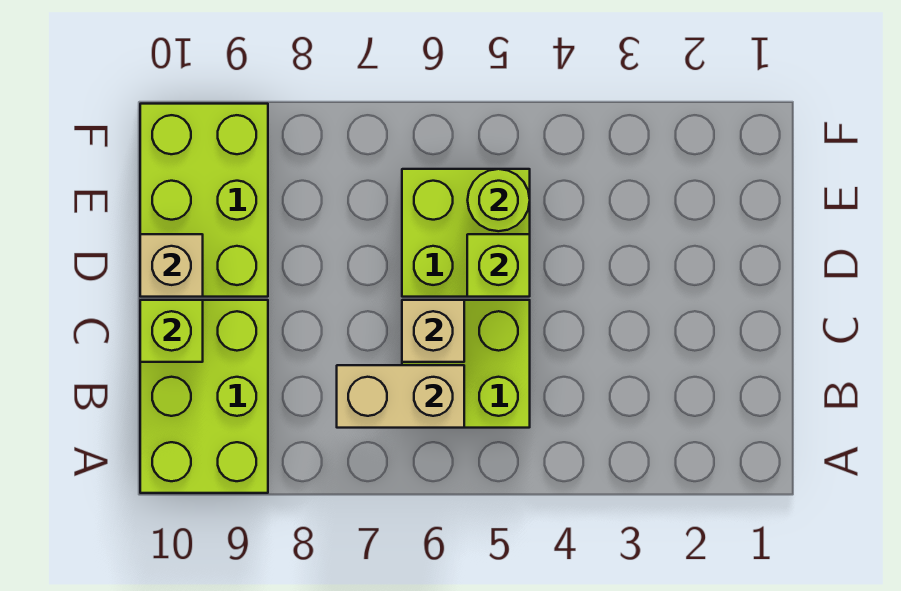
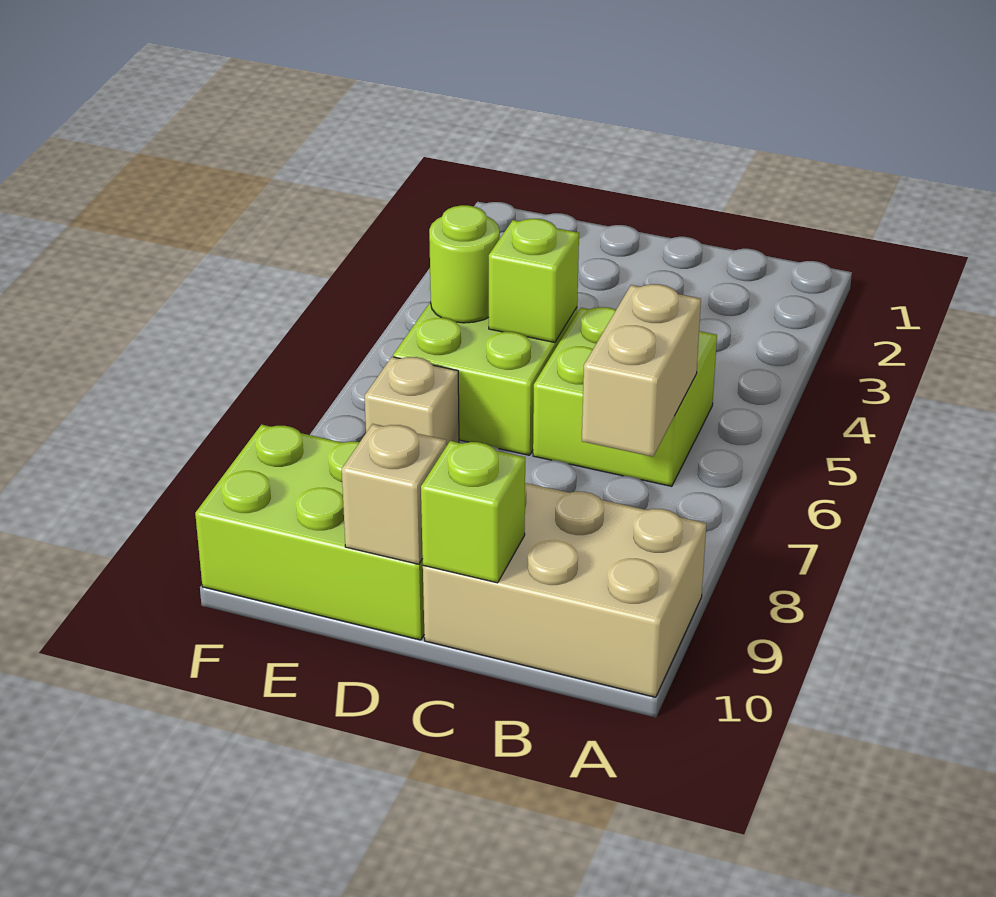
lime brick A9:C10 level 1 -> tan brick A9:C10 level 1
tan brick C6 level 2 -> tan brick E7 level 1

